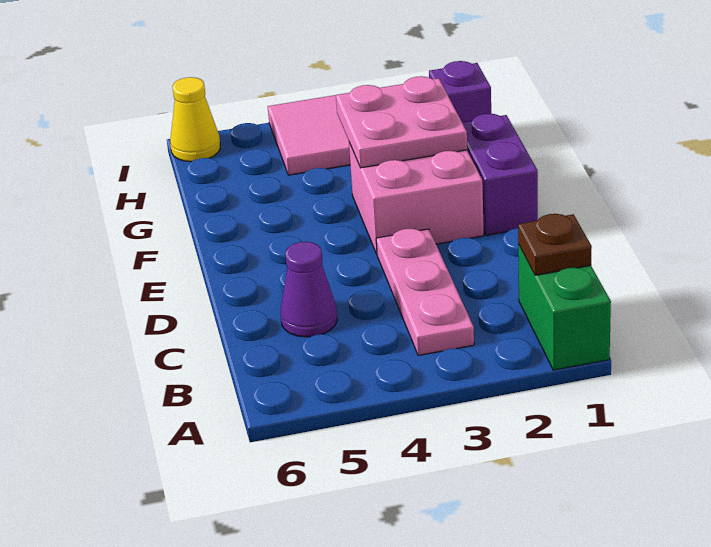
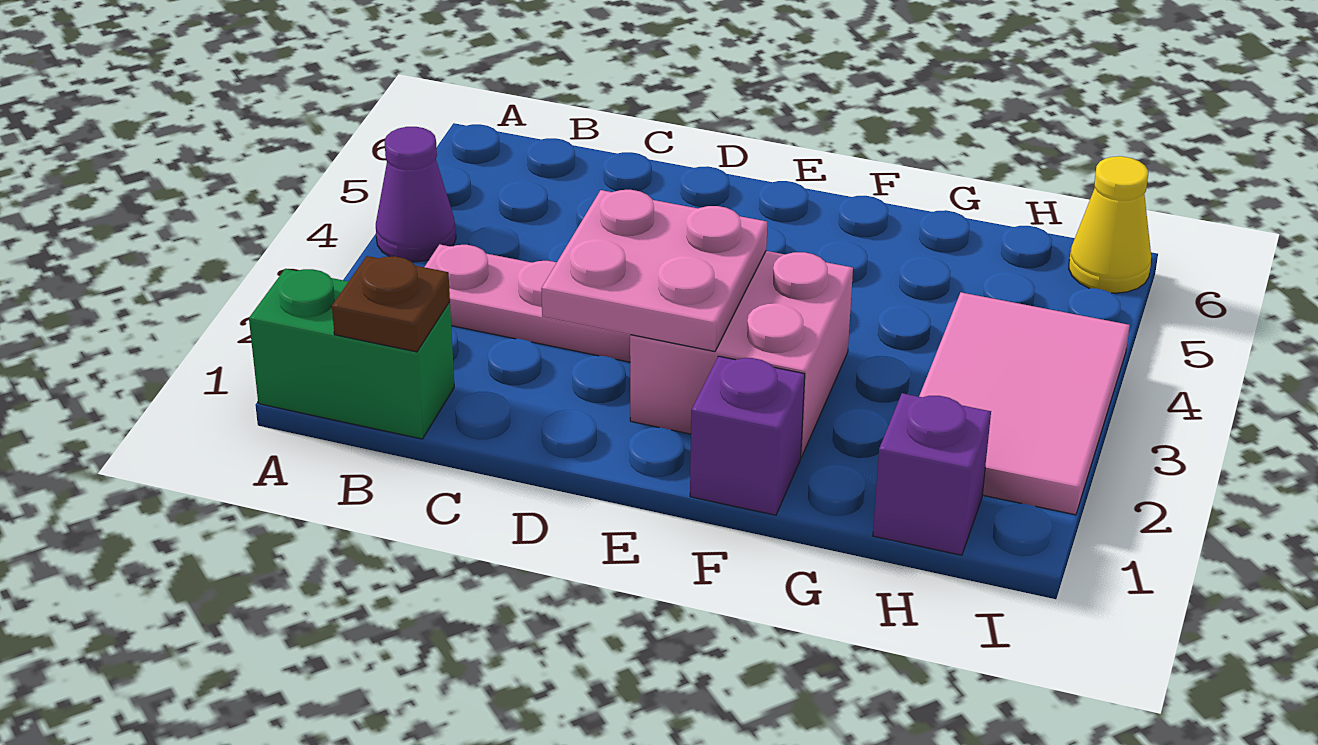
purple cone C5 level 1 -> purple cone A4 level 1
purple brick E1:F1 level 1 -> purple brick F1 level 1
pink plate F2:G3 level 2 -> pink plate D2:E3 level 2

